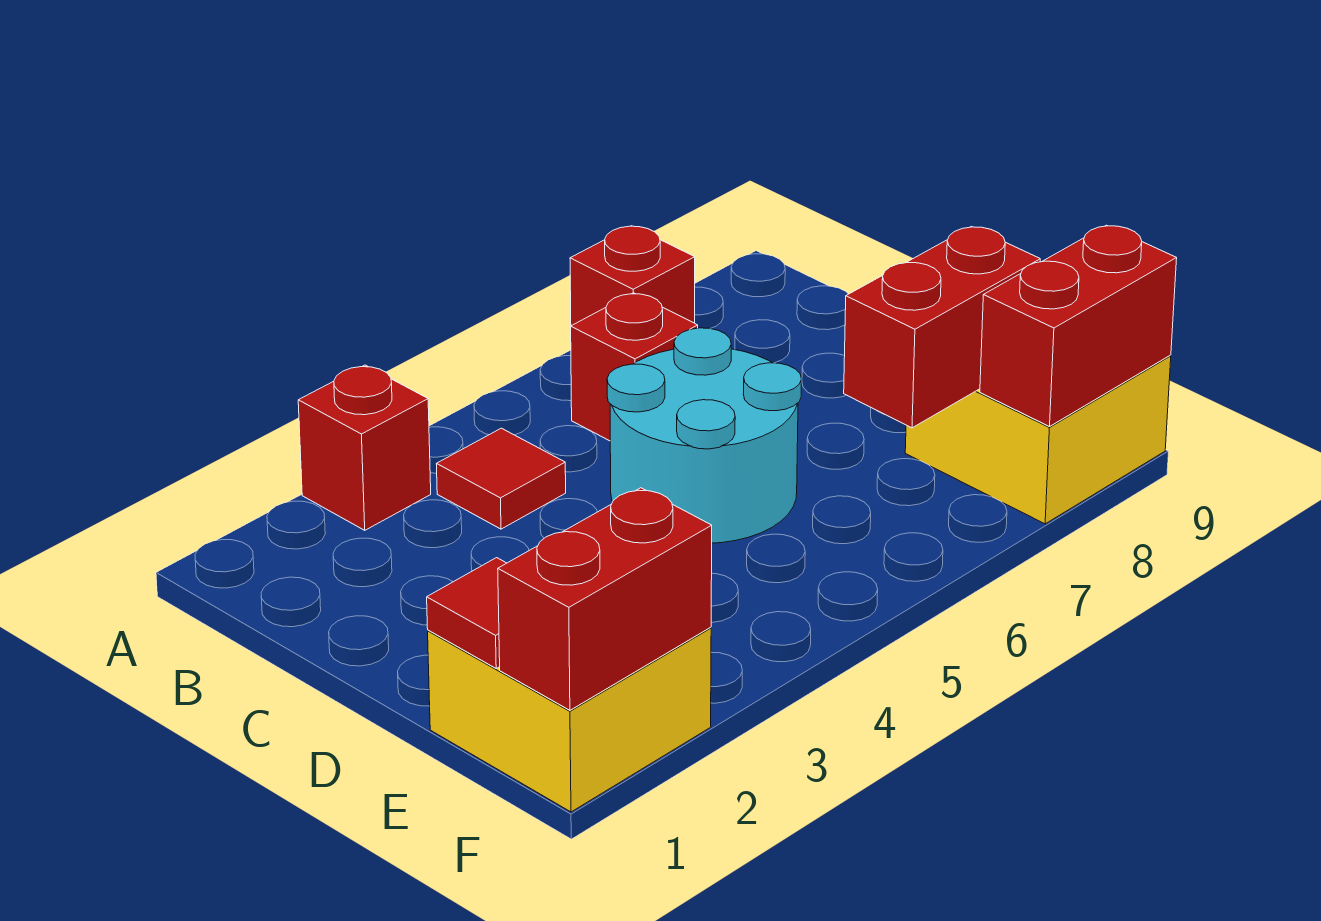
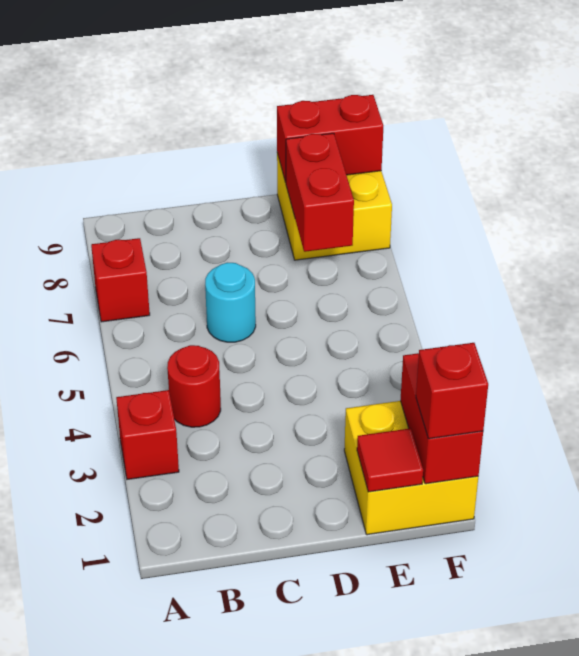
red tile B4 level 1 -> red round brick B4 level 1
red brick B6 level 1 -> red brick F1 level 3
cyan round brick C5:D6 level 1 -> cyan round brick C6 level 1
red brick F8:F9 level 2 -> red brick E9:F9 level 2

